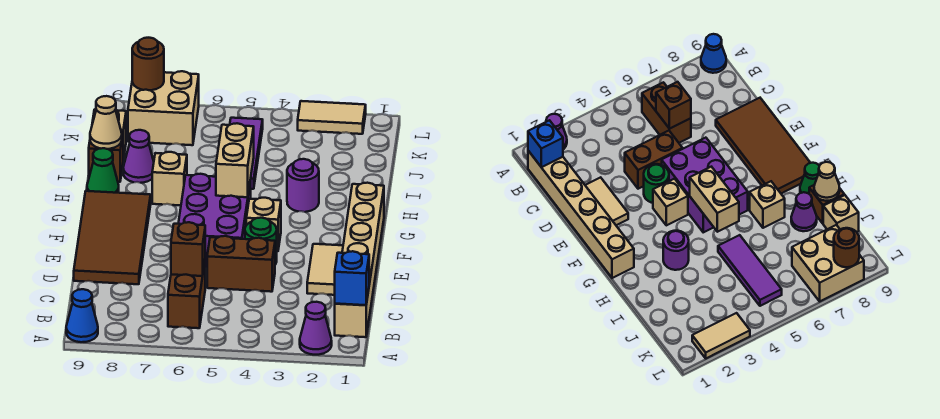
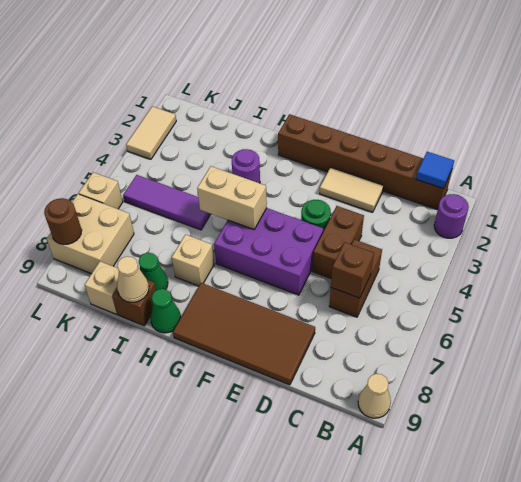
purple cone A2 level 1 -> purple round brick A2 level 1
blue cone A9 level 1 -> tan cone A9 level 1
tan brick B1:G1 level 1 -> brown brick B1:G1 level 1
blue brick B1 level 2 -> blue tile B1 level 2
brown brick B6:C6 level 1 -> brown brick C5:C6 level 1
tan brick F4 level 1 -> tan brick L6 level 1
purple cone I8 level 1 -> green cone I8 level 1

